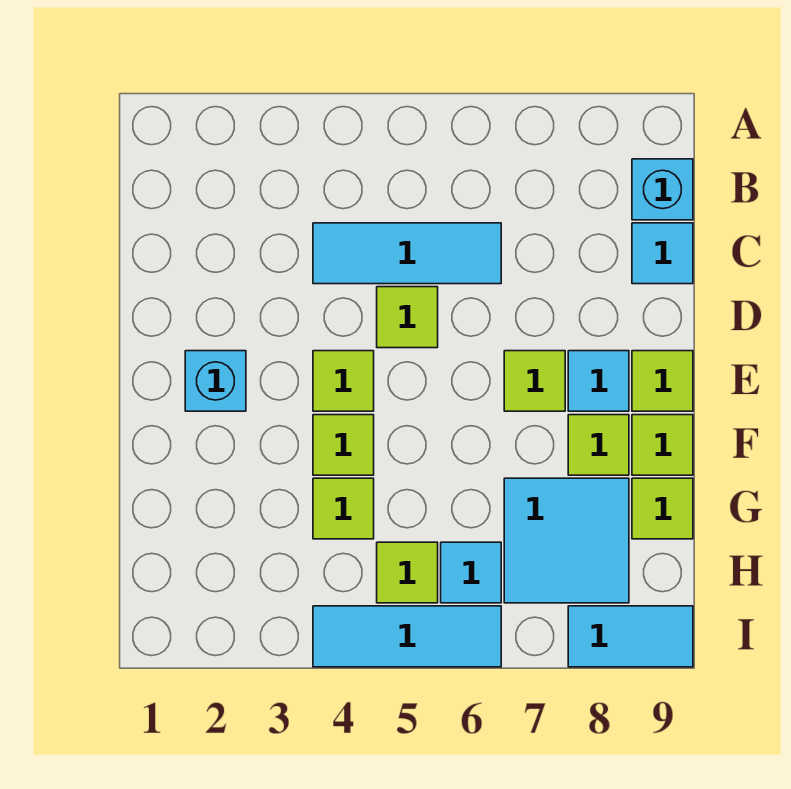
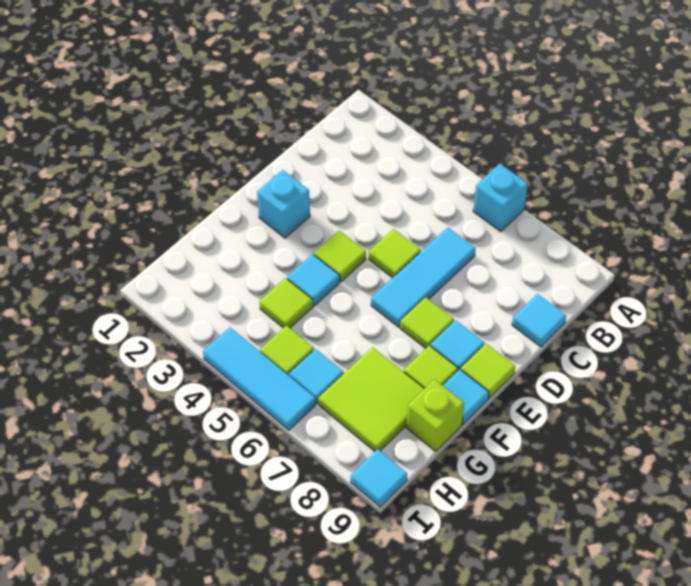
cyan brick B9 level 1 -> cyan brick A6 level 1
cyan tile C4:C6 level 1 -> cyan tile C6:E6 level 1
lime tile F4 level 1 -> cyan tile F4 level 1
lime tile F9 level 1 -> cyan tile F9 level 1
cyan tile G7:H8 level 1 -> lime tile G7:H8 level 1
lime tile G9 level 1 -> lime brick G9 level 1
cyan tile I8:I9 level 1 -> cyan tile I9 level 1

